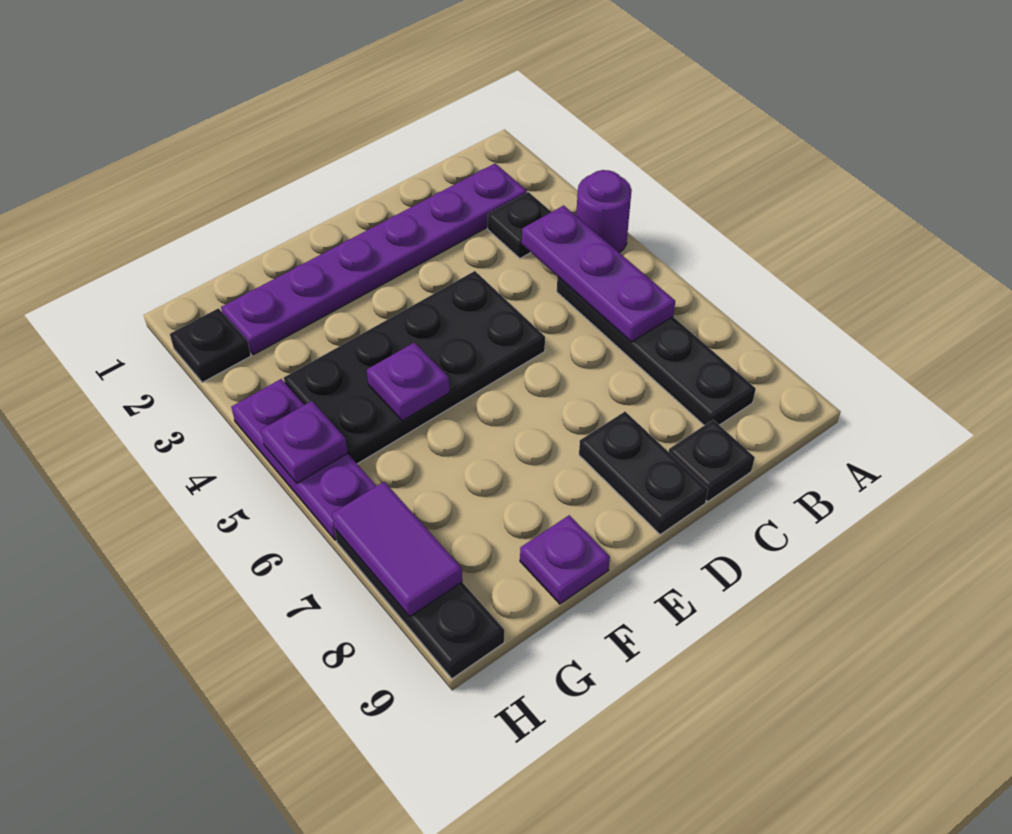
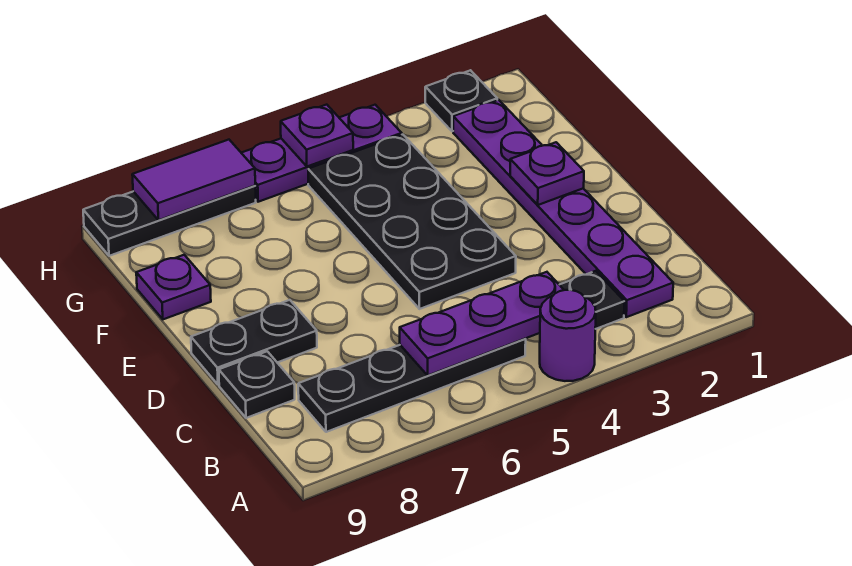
purple plate F5 level 2 -> purple plate E2 level 2

